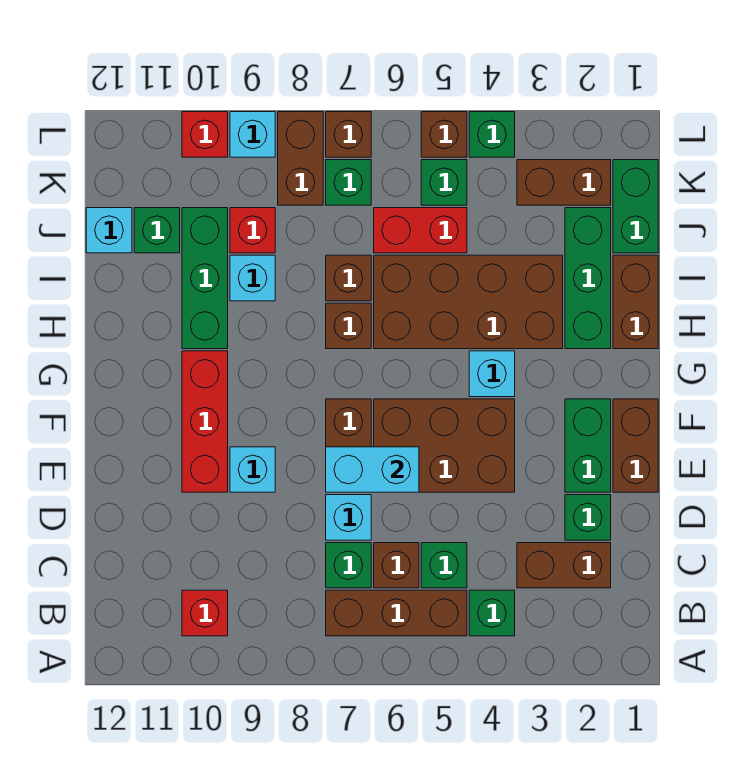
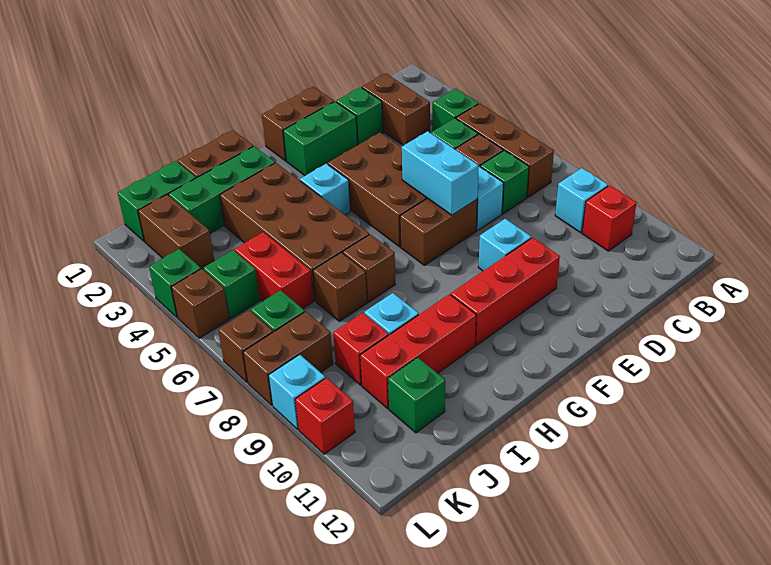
green brick H10:J10 level 1 -> red brick H10:J10 level 1
cyan brick J12 level 1 -> cyan brick B9 level 1

